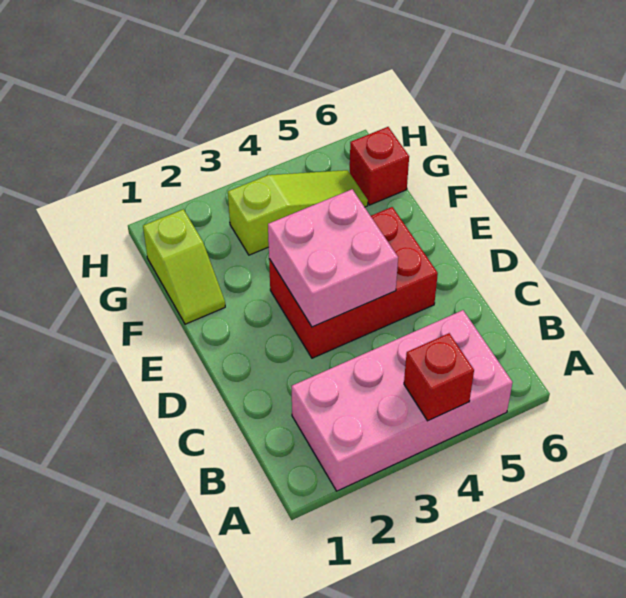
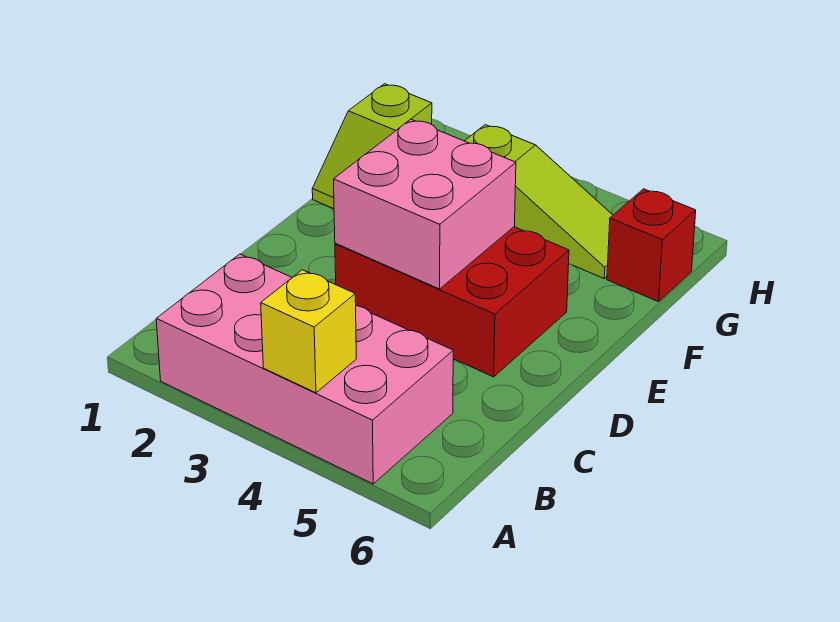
red brick A4 level 2 -> yellow brick A4 level 2

